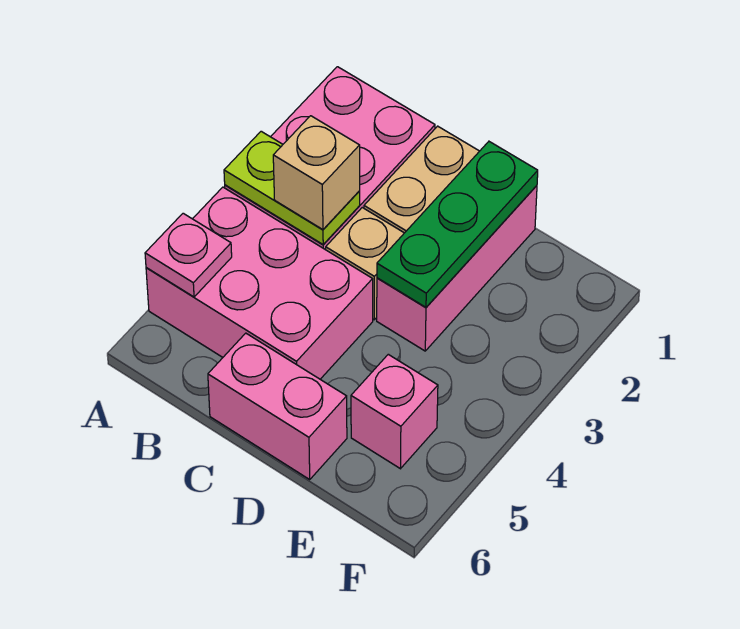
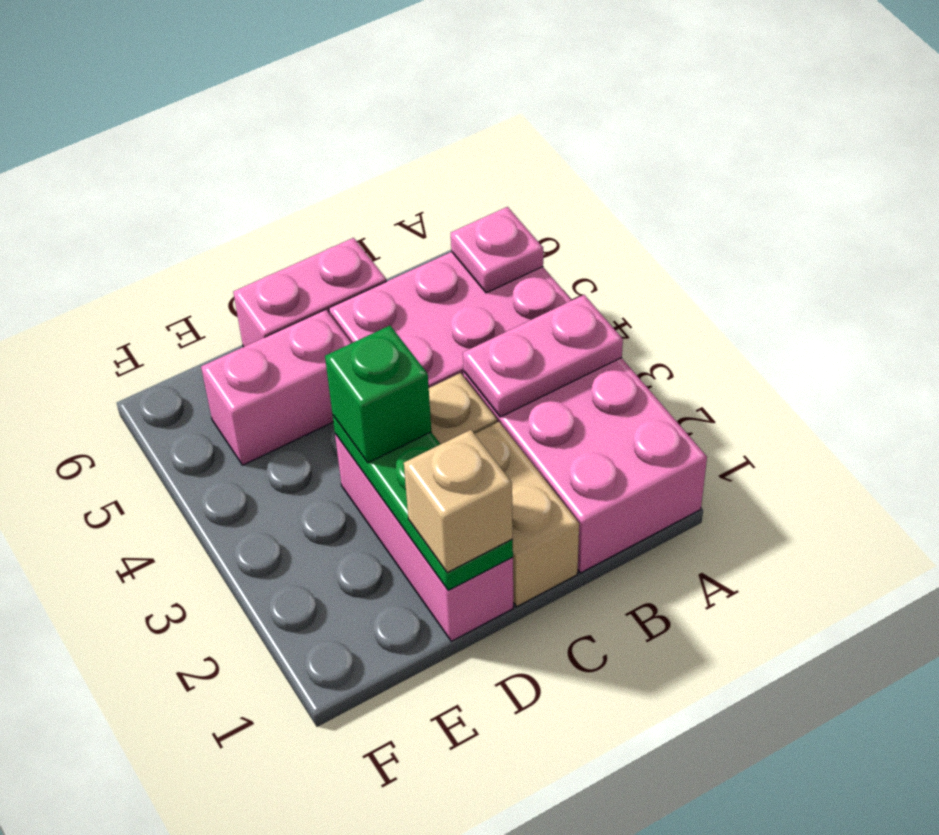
lime plate A3:B3 level 2 -> pink plate A3:B3 level 2
tan brick B3 level 3 -> tan brick D1 level 3
none -> green brick D3 level 3
pink brick E5 level 1 -> pink brick D5:E5 level 1

